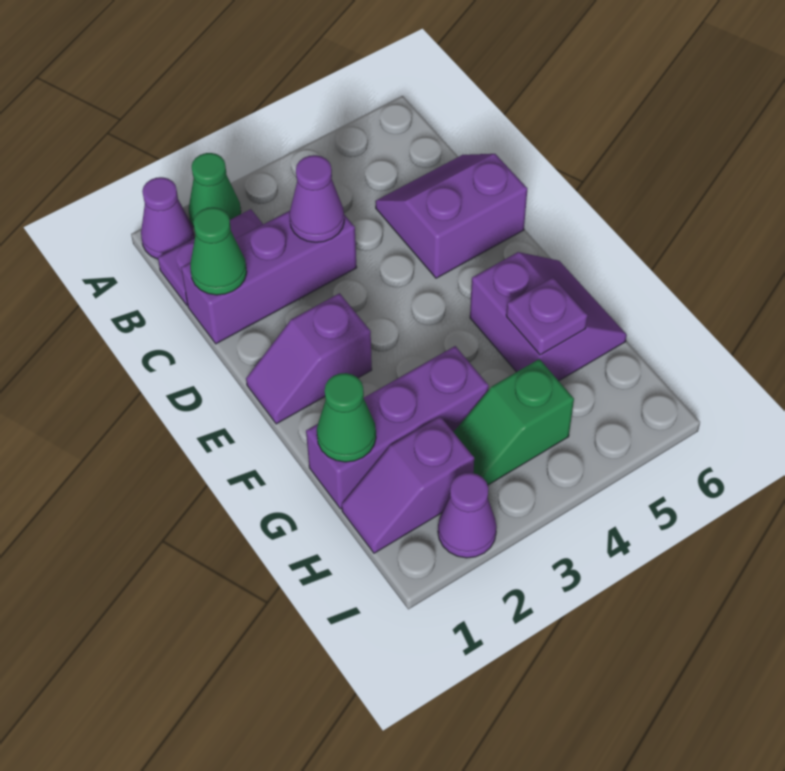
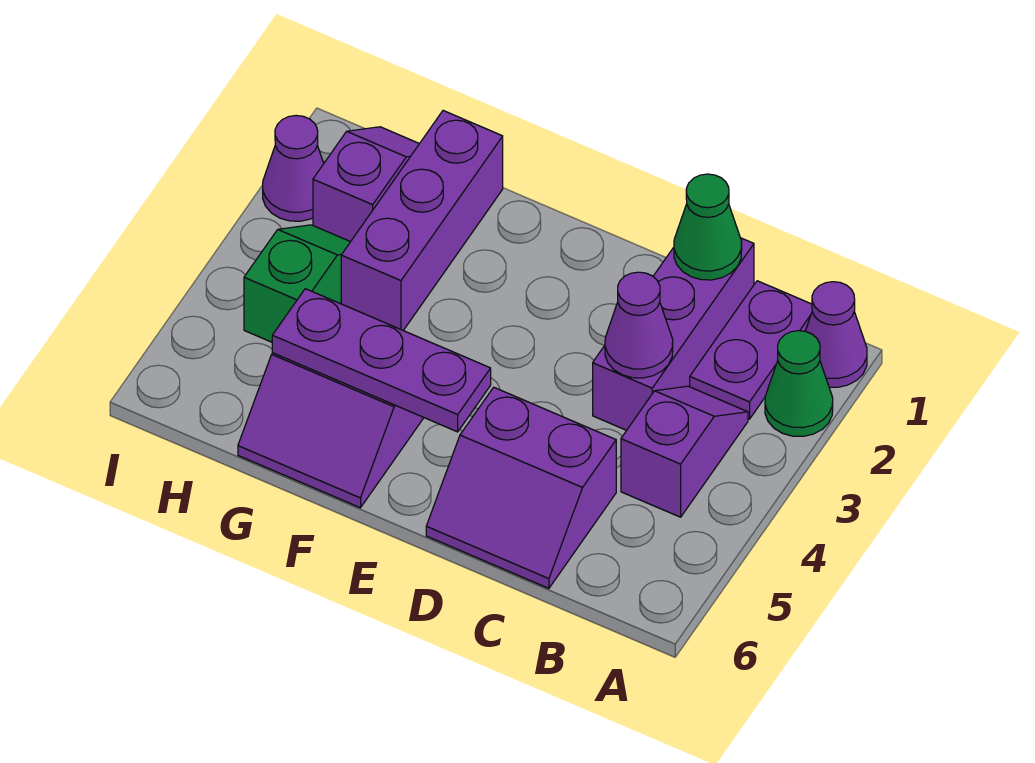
purple slope C5:D6 level 1 top D -> purple slope C5:D6 level 1 top 5
purple slope E1:E2 level 1 top 2 -> purple slope B3:B4 level 1 top 4
green cone G1 level 2 -> none
purple plate G5 level 2 -> purple plate E5:G5 level 2

